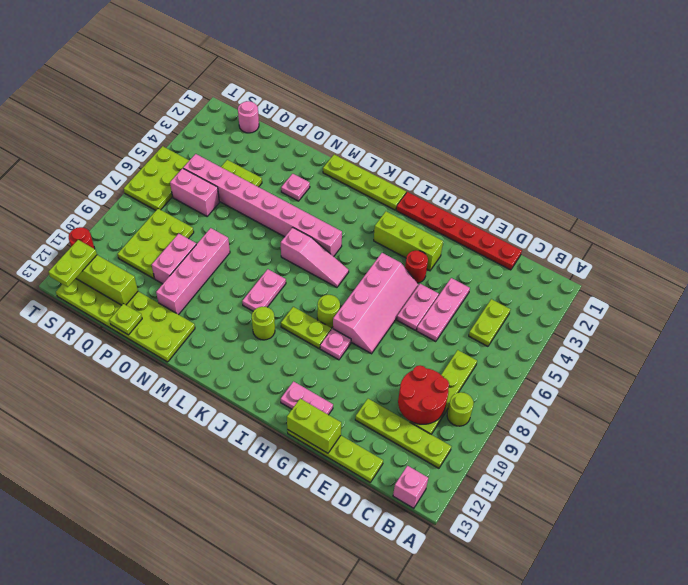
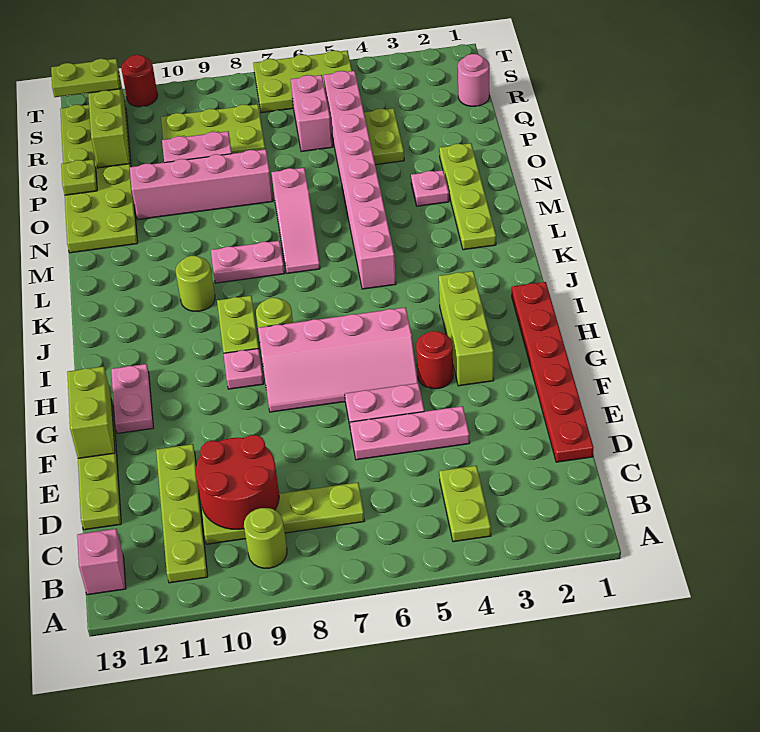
lime plate C4:C5 level 1 -> lime plate B4:C4 level 1
lime plate J1:M1 level 1 -> lime plate L2:O2 level 1
pink slope J6:L6 level 1 top L -> pink slope L7:N7 level 1 top N

